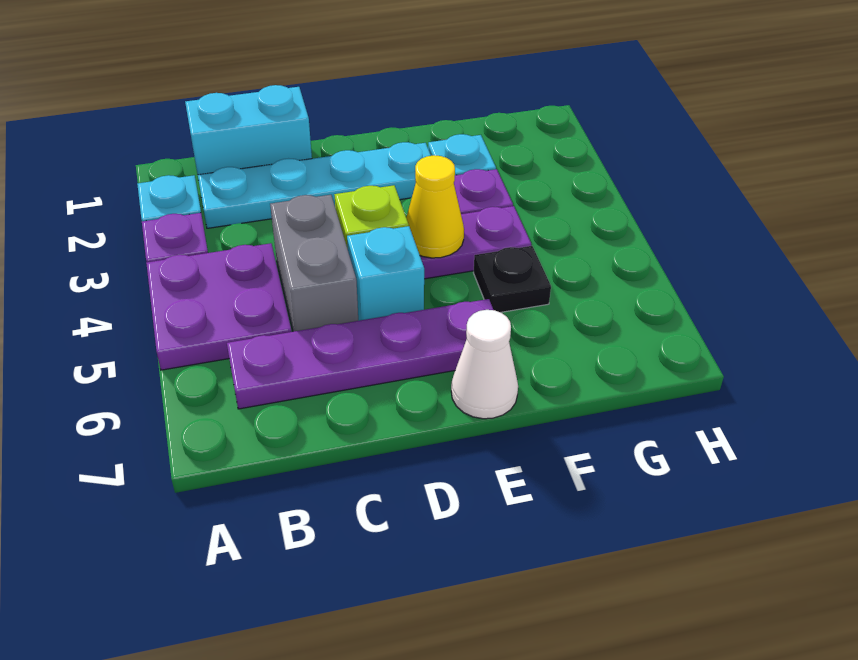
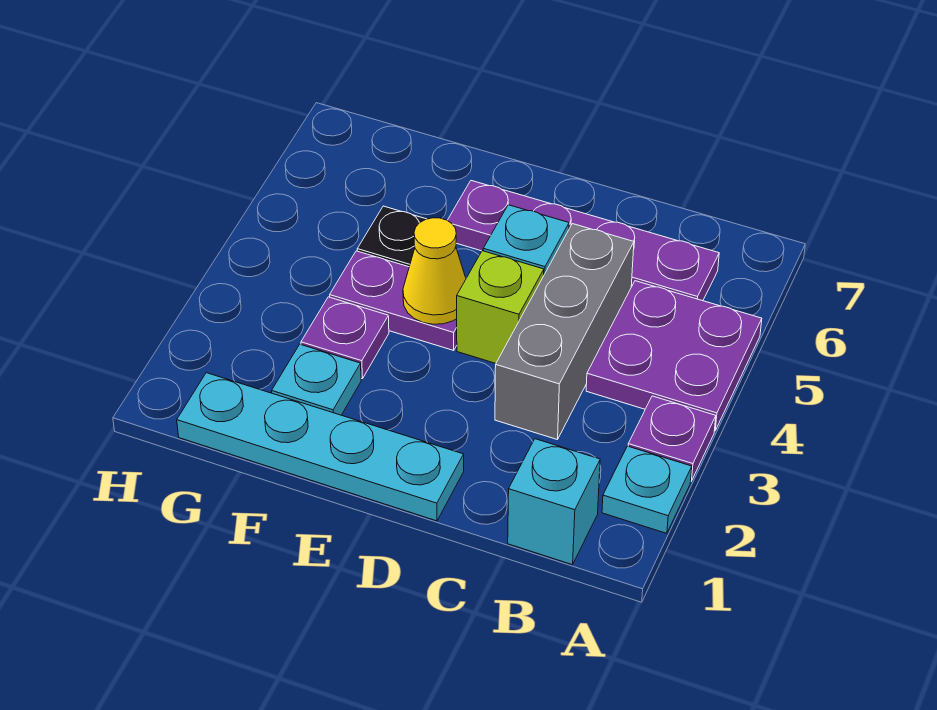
cyan brick B1:C1 level 1 -> cyan brick B1 level 1
cyan plate B2:E2 level 1 -> cyan plate D1:G1 level 1
grey brick C4:C5 level 1 -> grey brick C3:C5 level 1
white cone E7 level 1 -> none

